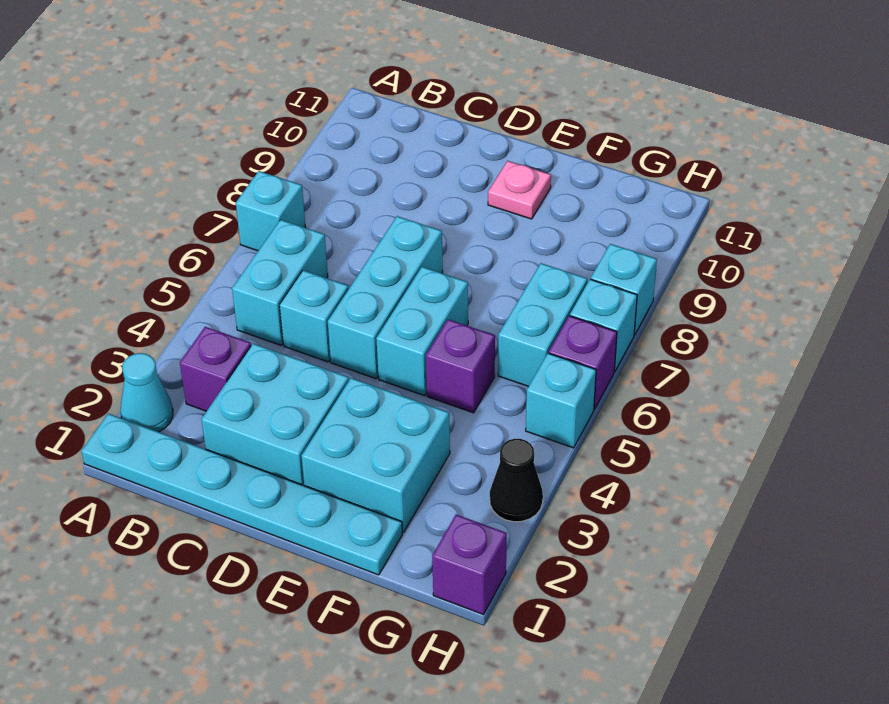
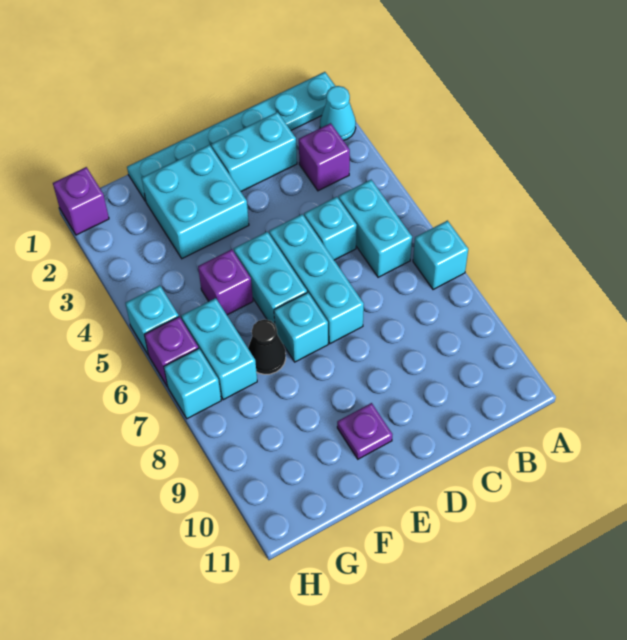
cyan brick C2:D3 level 1 -> cyan brick C2:D2 level 1
pink plate E10 level 1 -> purple plate E10 level 1
black cone H3 level 1 -> black cone F7 level 1
cyan brick H8 level 1 -> cyan brick E7 level 1

